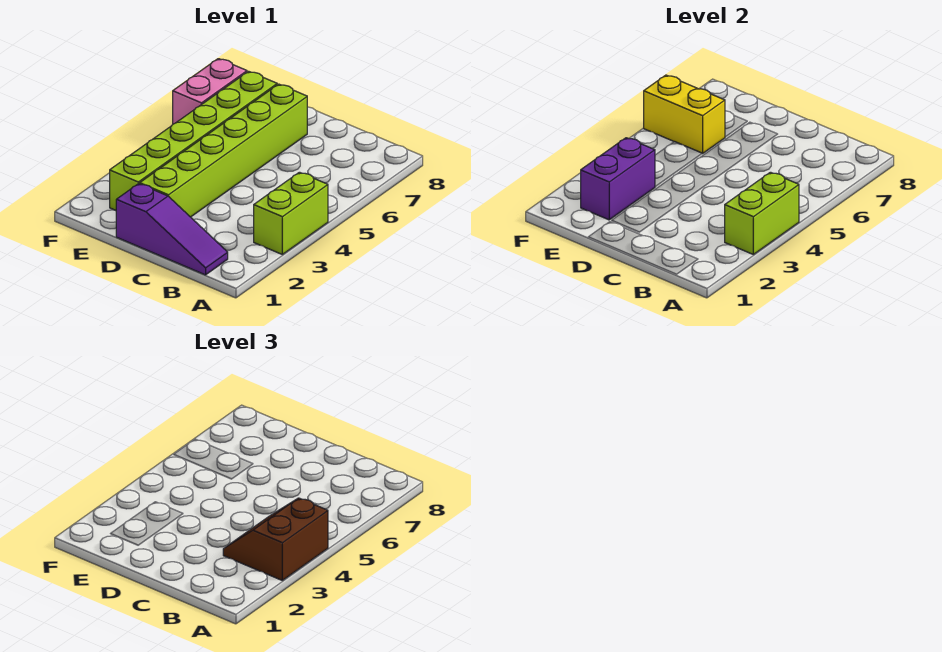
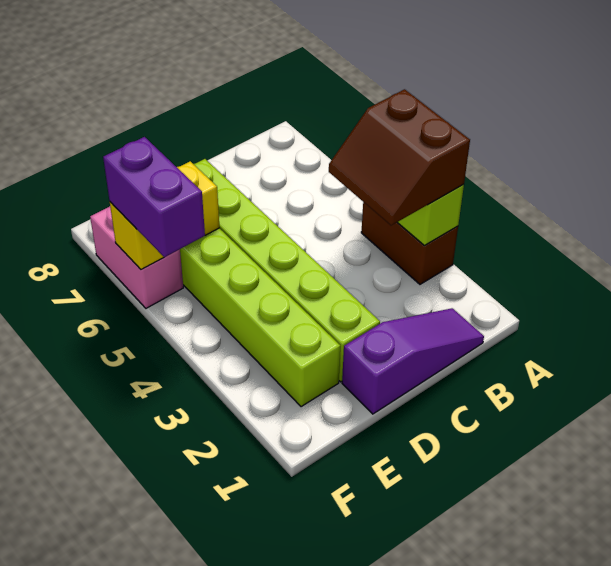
lime brick A3:A4 level 1 -> brown brick A3:A4 level 1
purple brick E2:E3 level 2 -> purple brick F5:F6 level 3

